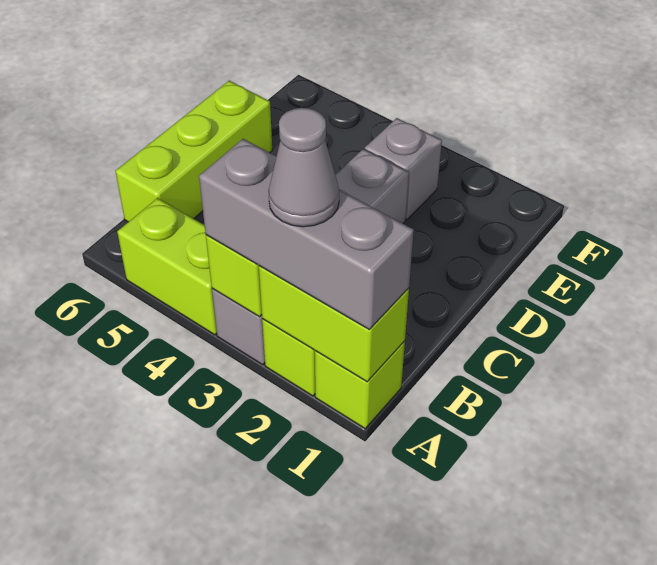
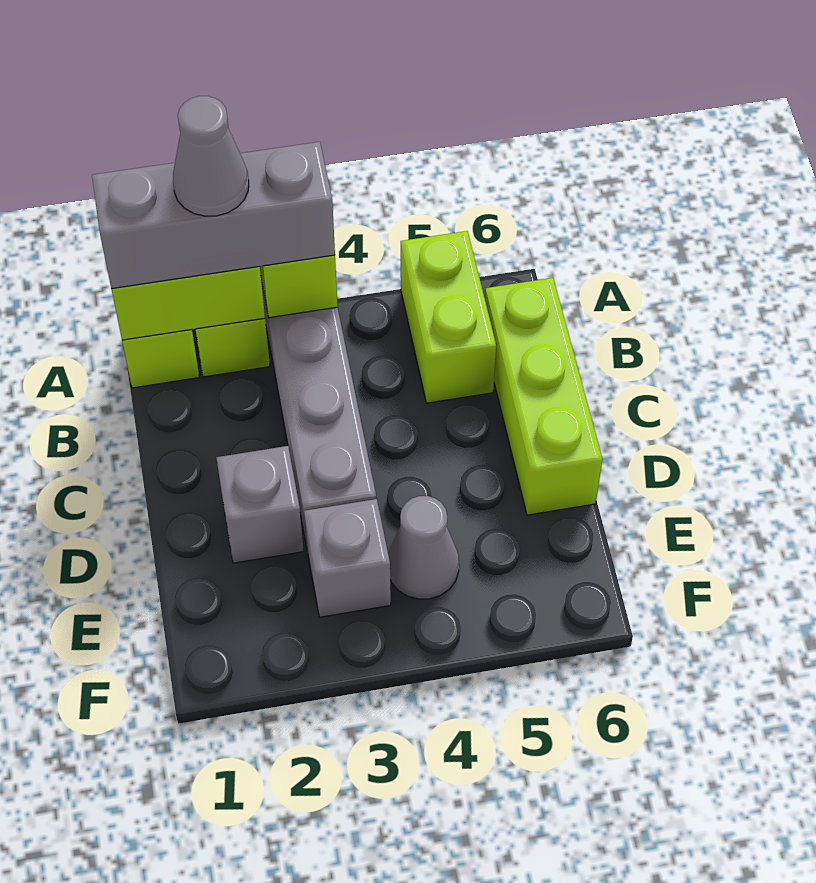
lime brick A4:A5 level 1 -> lime brick A5:B5 level 1
none -> grey brick D2 level 1
none -> grey cone E4 level 1

